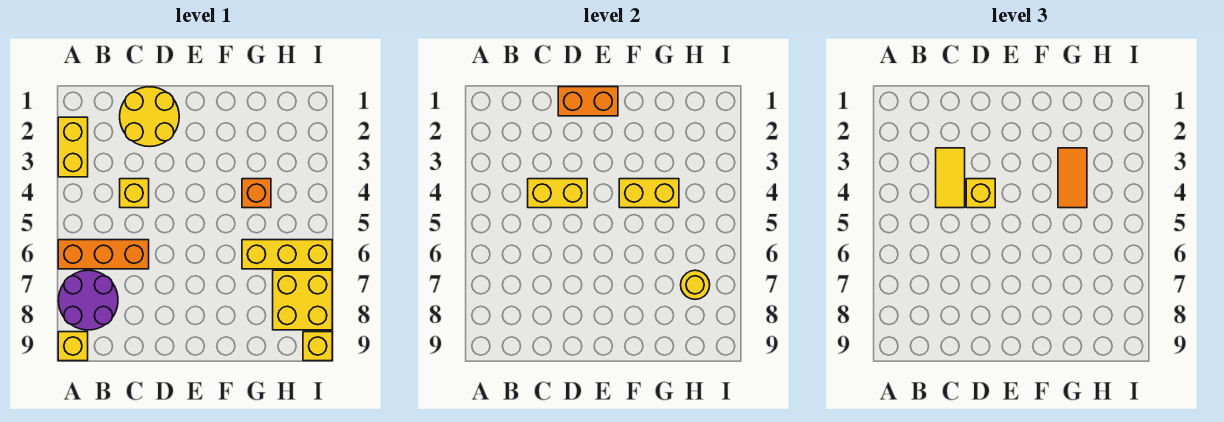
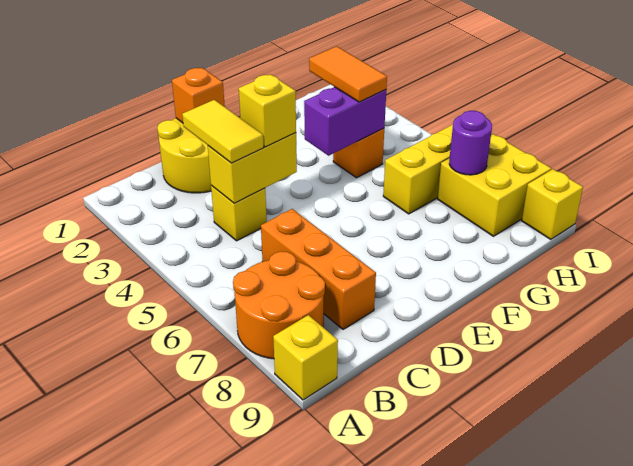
yellow brick A2:A3 level 1 -> none
orange brick A6:C6 level 1 -> orange brick C6:C8 level 1
purple round brick A7:B8 level 1 -> orange round brick A7:B8 level 1
orange brick D1:E1 level 2 -> orange brick D1 level 2
yellow brick F4:G4 level 2 -> purple brick F4:G4 level 2
yellow round brick H7 level 2 -> purple round brick H7 level 2

